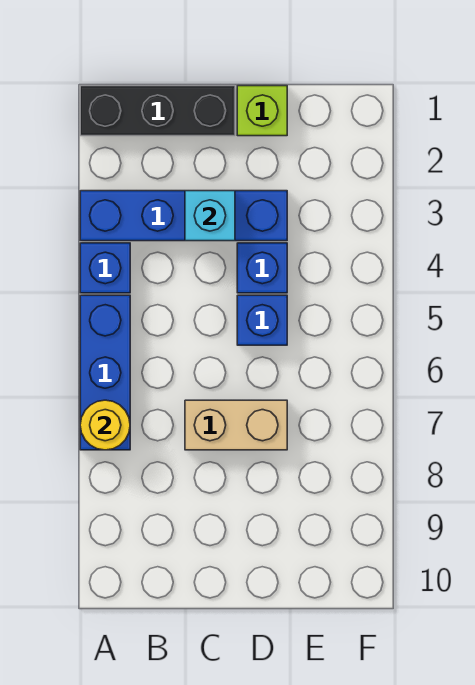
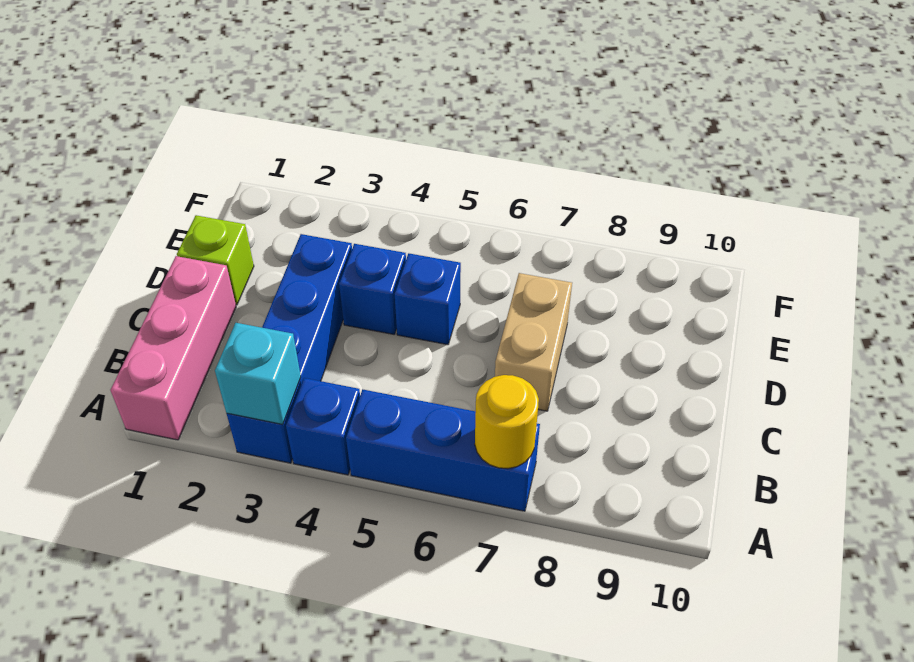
black brick A1:C1 level 1 -> pink brick A1:C1 level 1
cyan brick C3 level 2 -> cyan brick A3 level 2

